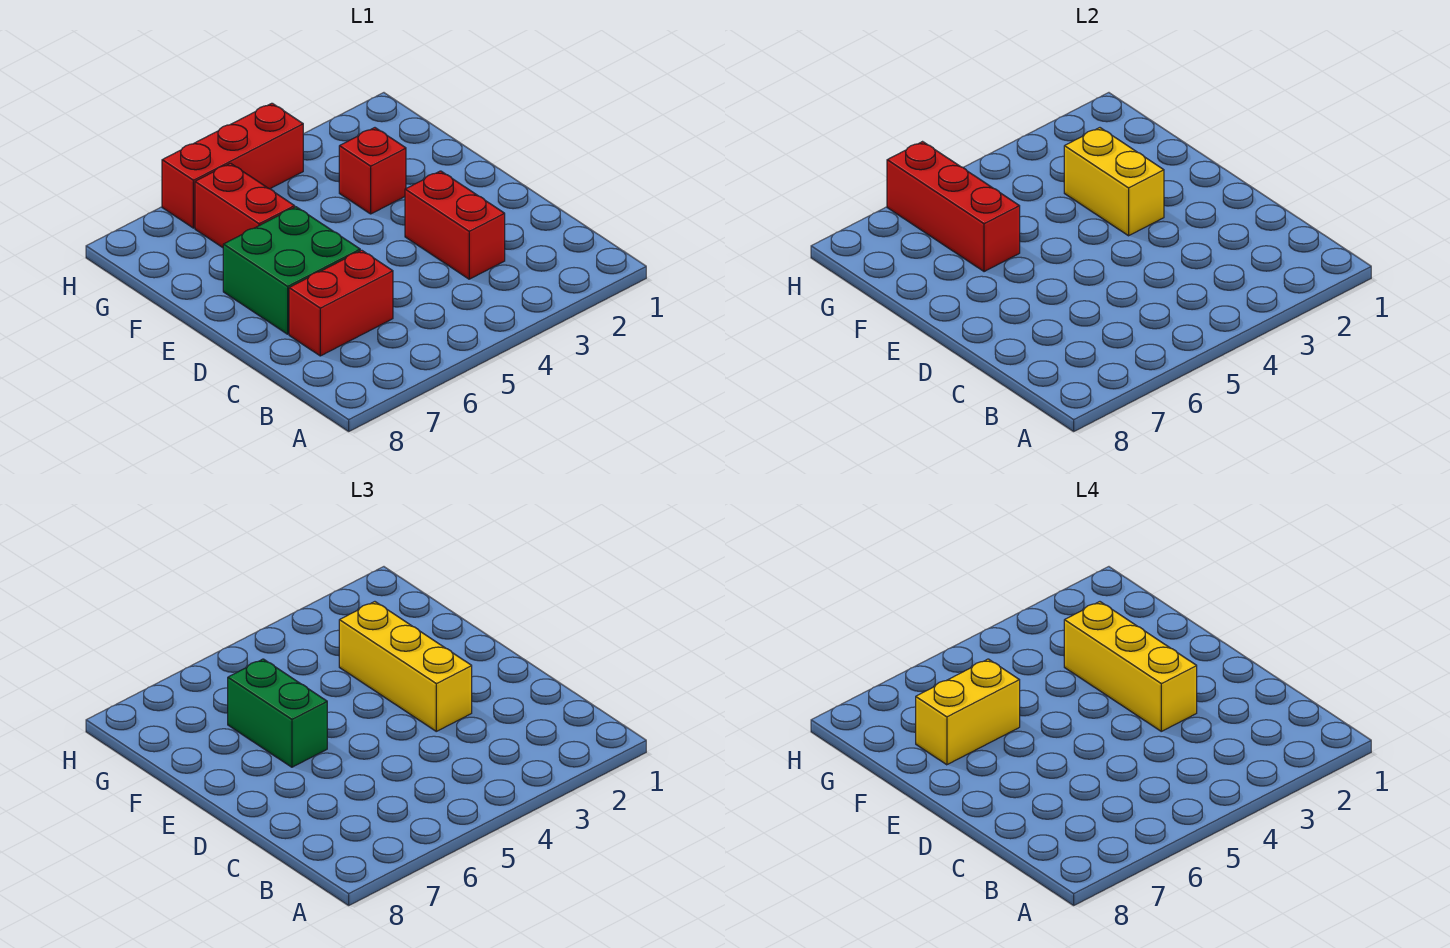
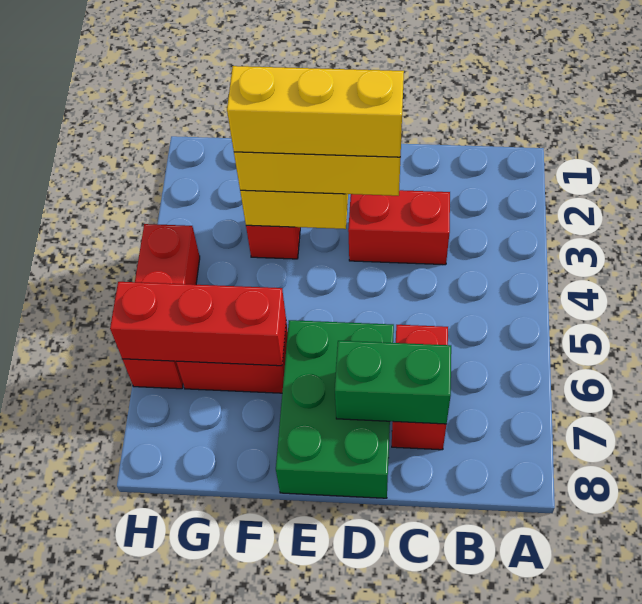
green brick D6:E7 level 1 -> green brick D6:E8 level 1
green brick E6:F6 level 3 -> green brick C7:D7 level 2
yellow brick F6:F7 level 4 -> none

